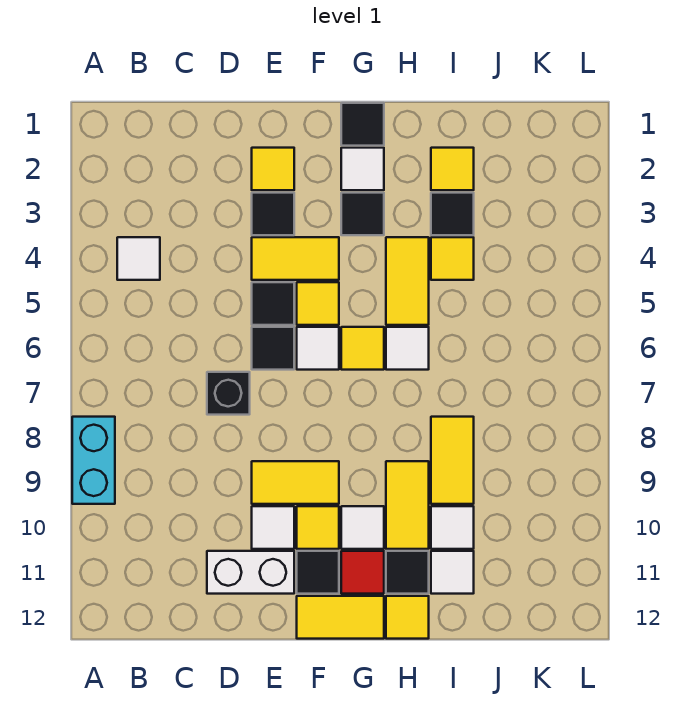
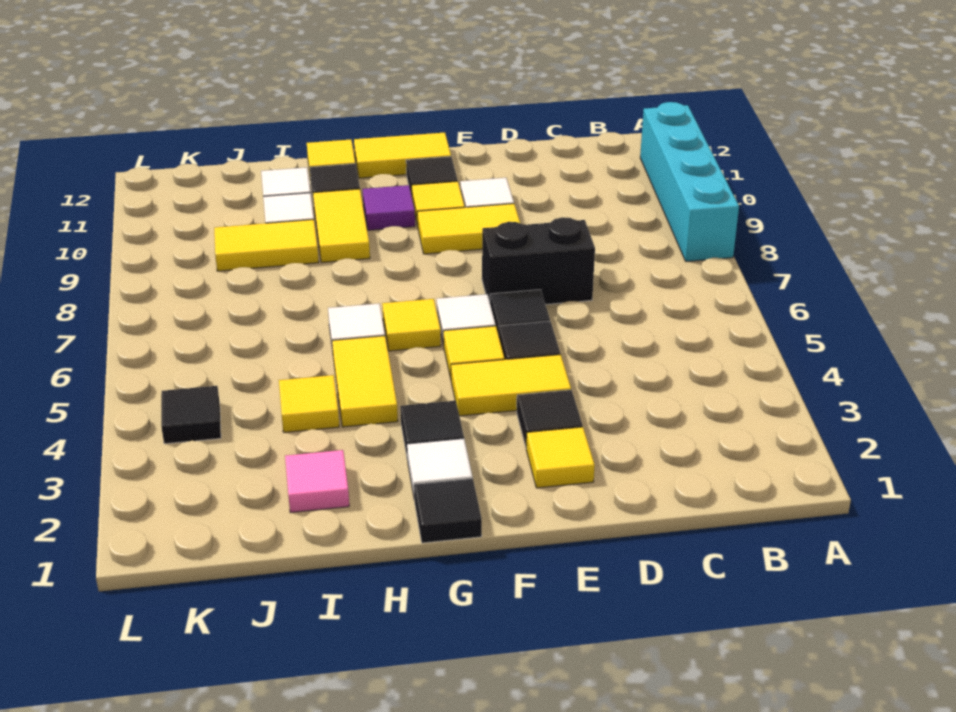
cyan brick A8:A9 level 1 -> cyan brick A8:A11 level 1
white tile B4 level 1 -> none
black brick D7 level 1 -> black brick D7:E7 level 1
white brick D11:E11 level 1 -> none
white tile G10 level 1 -> purple tile G10 level 1
red tile G11 level 1 -> none
yellow tile I2 level 1 -> pink tile I2 level 1
black tile I3 level 1 -> black tile K4 level 1
yellow tile I8:I9 level 1 -> yellow tile I9:J9 level 1

